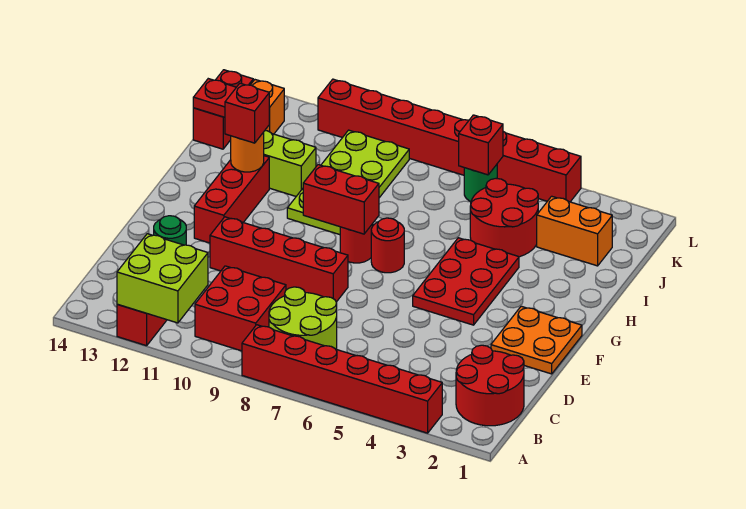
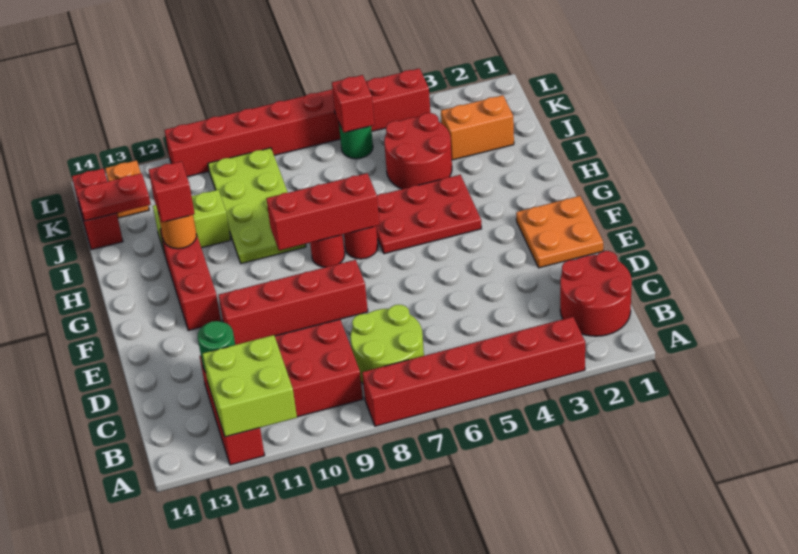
red plate F4:H5 level 1 -> red plate G4:H6 level 1
red brick G8:G9 level 2 -> red brick G7:G9 level 2

